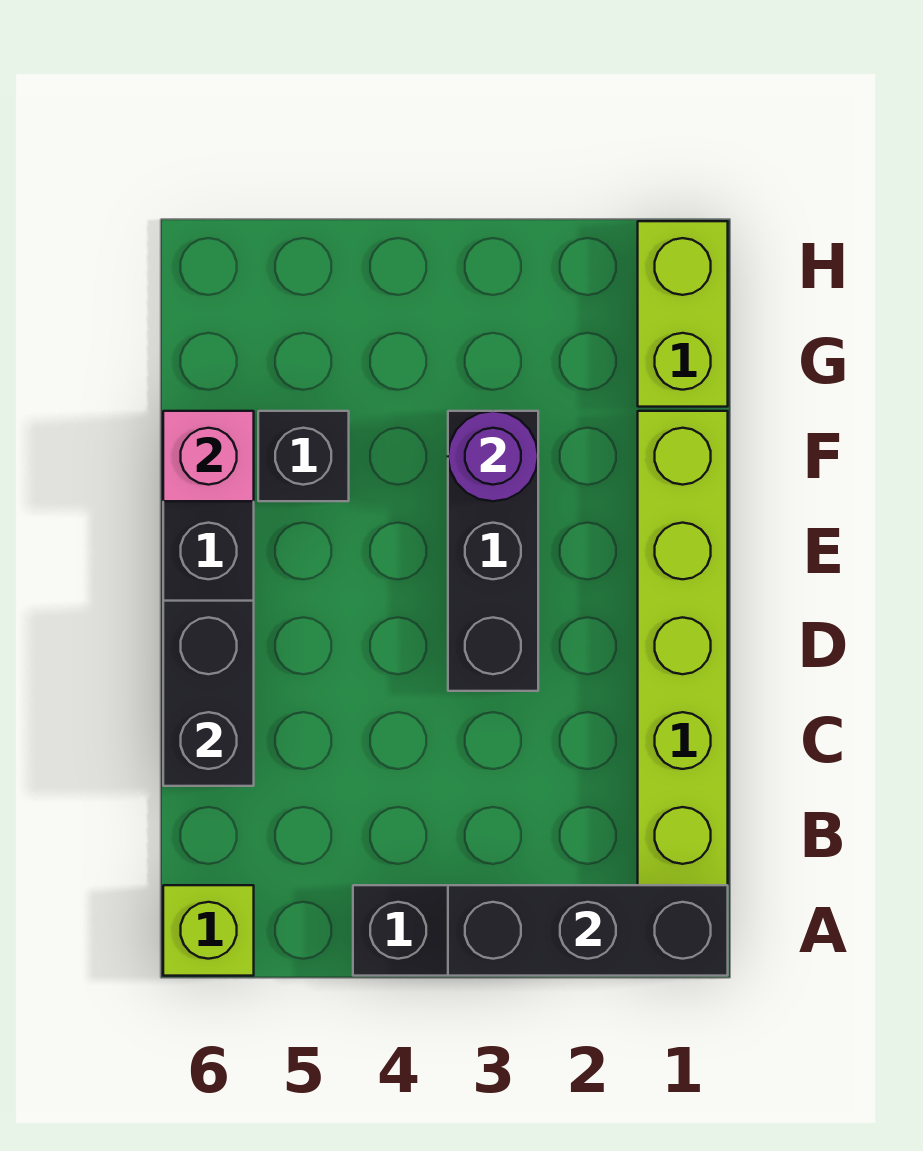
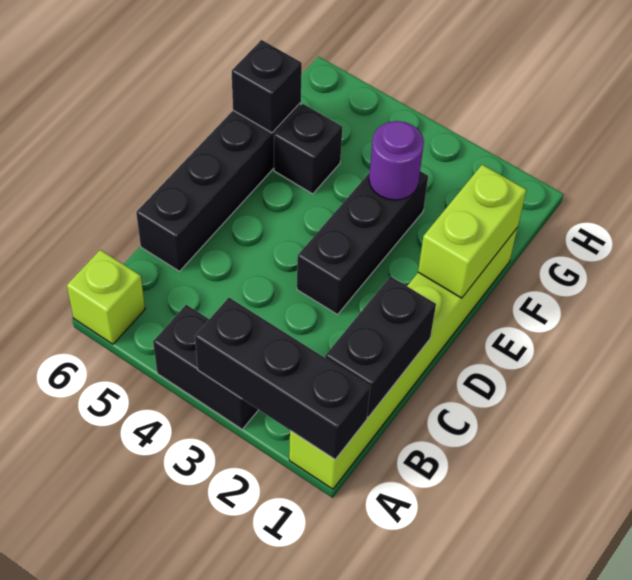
black brick C6:D6 level 2 -> black brick B1:C1 level 2
pink brick F6 level 2 -> black brick F6 level 2
lime brick G1:H1 level 1 -> lime brick E1:F1 level 2

